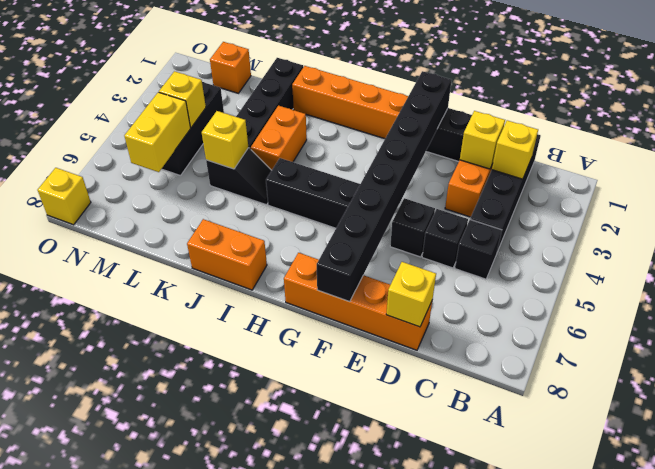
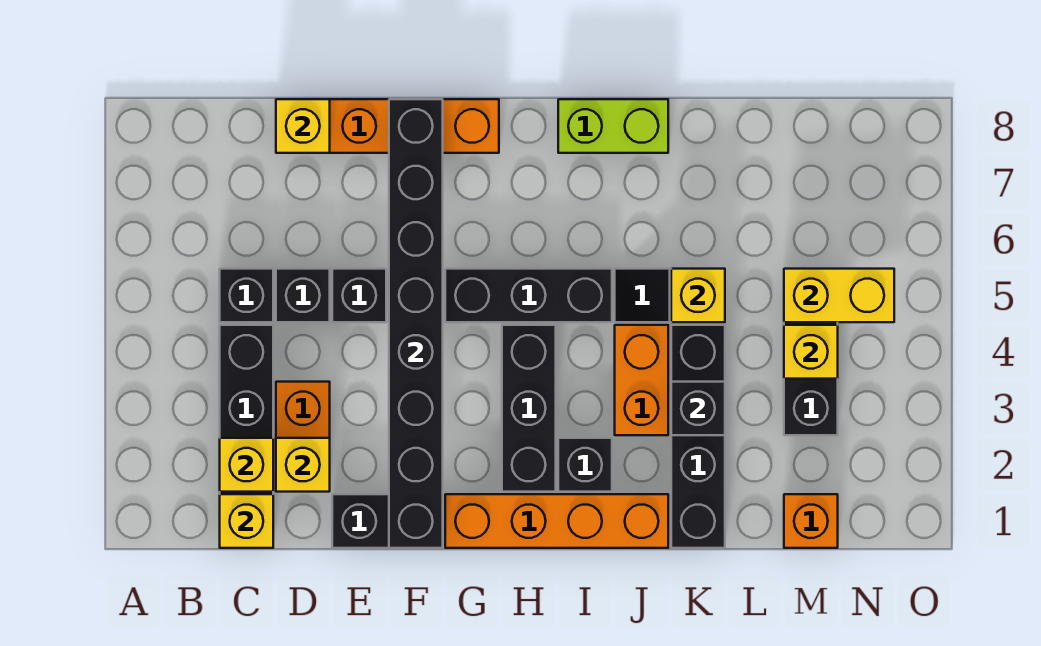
none -> black brick H2:H4 level 1
none -> black brick I2 level 1
orange brick I8:J8 level 1 -> lime brick I8:J8 level 1
none -> black brick K3 level 2
yellow brick M5:M6 level 2 -> yellow brick M5:N5 level 2
yellow brick O8 level 1 -> yellow brick C1 level 2

